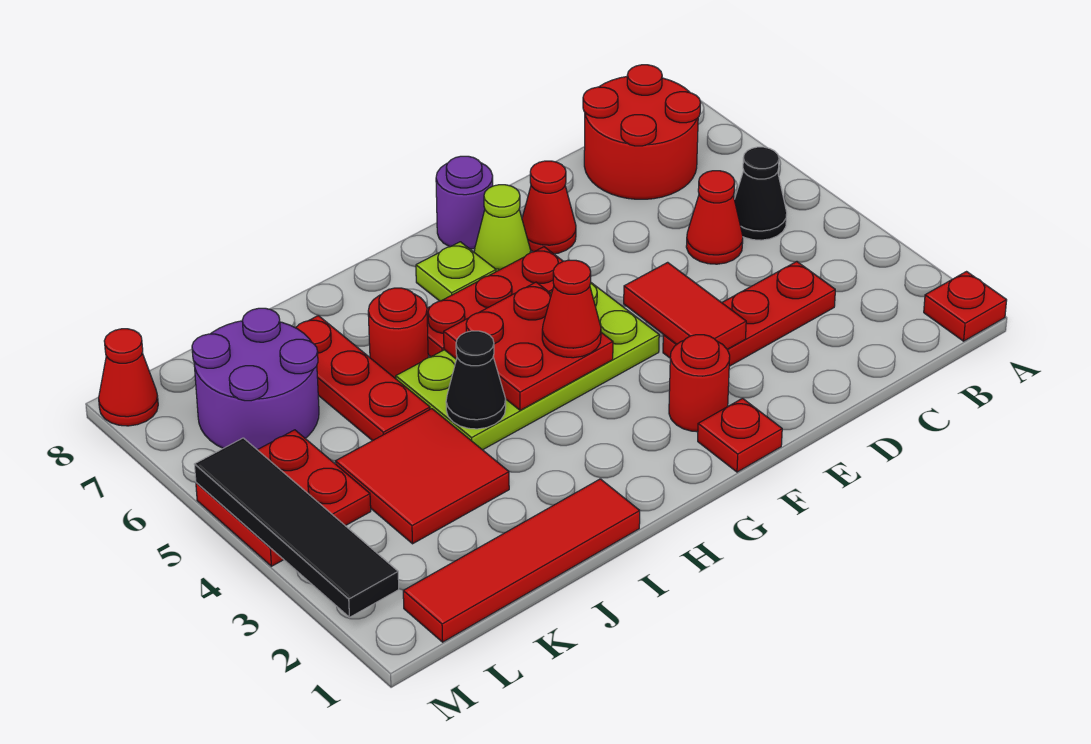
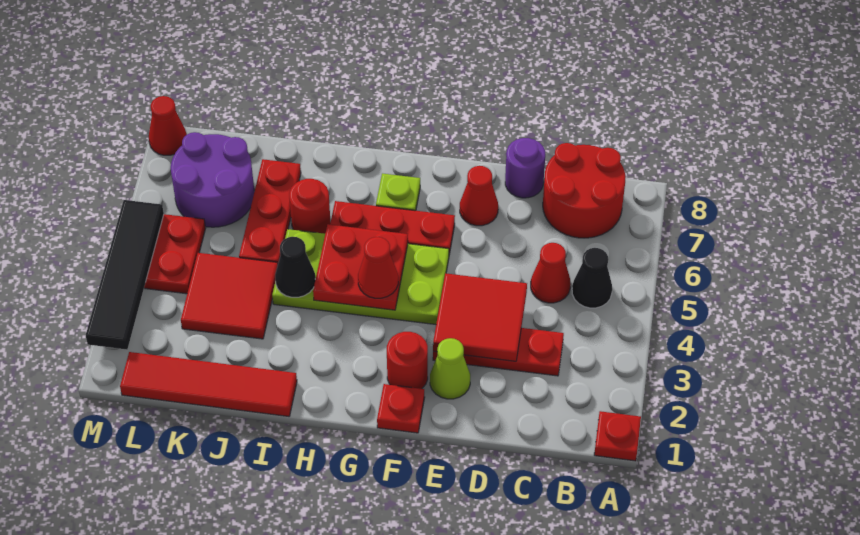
red tile E3:E4 level 2 -> red tile D3:E4 level 2
lime cone F7 level 1 -> lime cone E2 level 1
purple round brick F8 level 1 -> purple round brick D8 level 1

